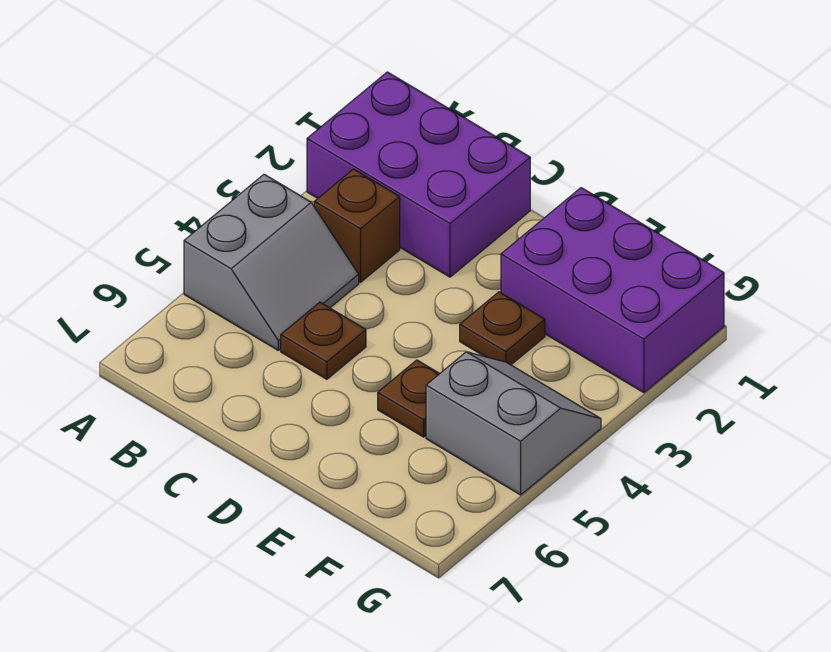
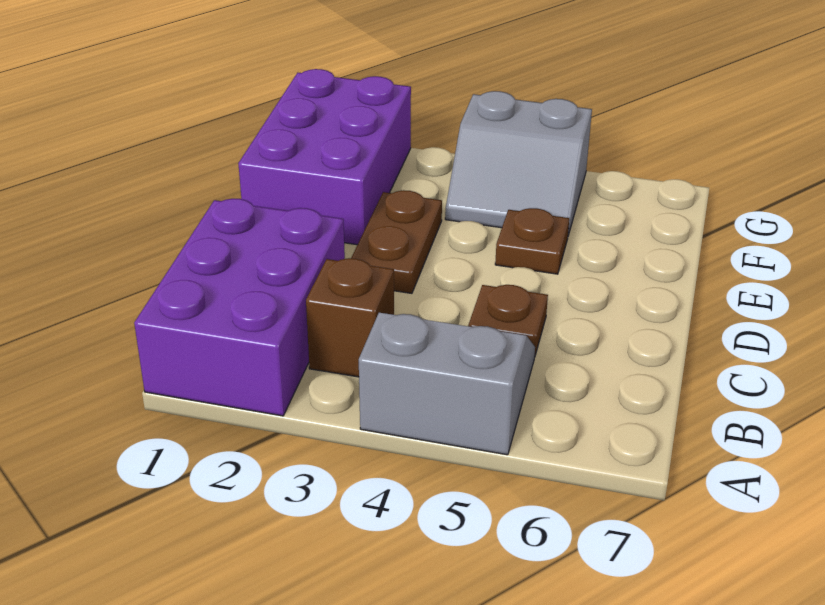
brown plate E3 level 1 -> brown plate D3:E3 level 1
grey slope F4:G5 level 1 top 5 -> grey slope F4:G5 level 1 top G

